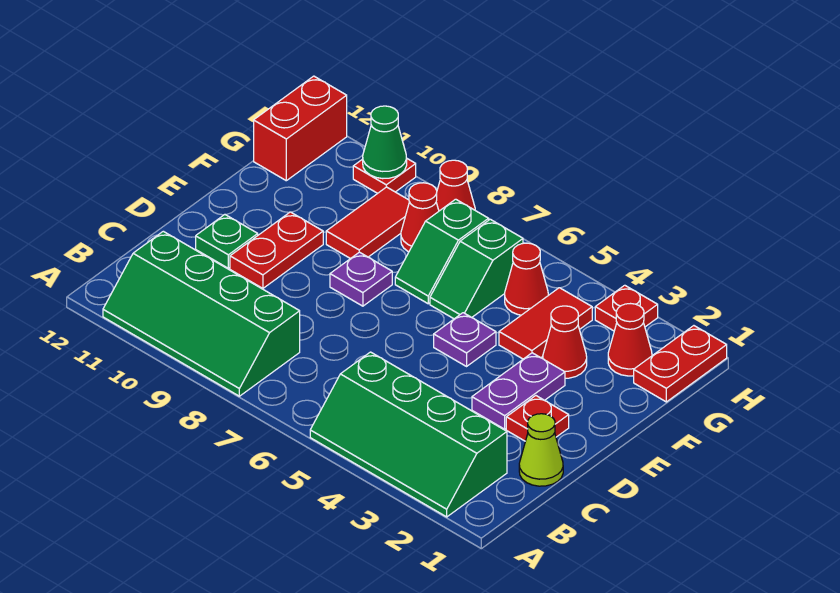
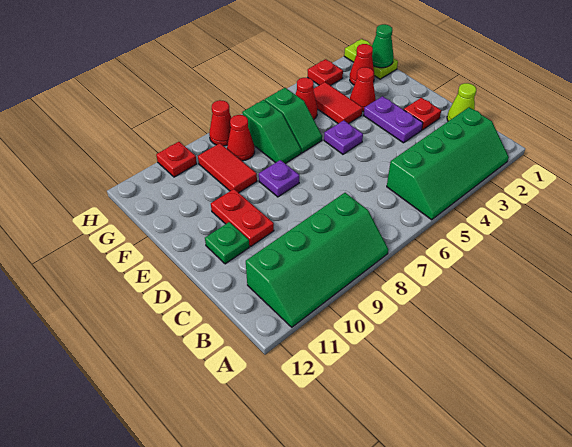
red plate G1:H1 level 1 -> lime plate G1:H1 level 1
red brick G12:H12 level 1 -> none
green cone H10 level 2 -> green cone G1 level 2

